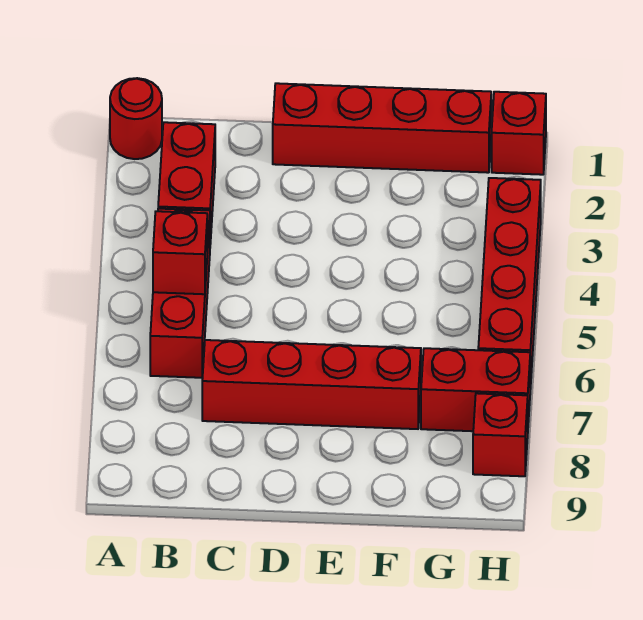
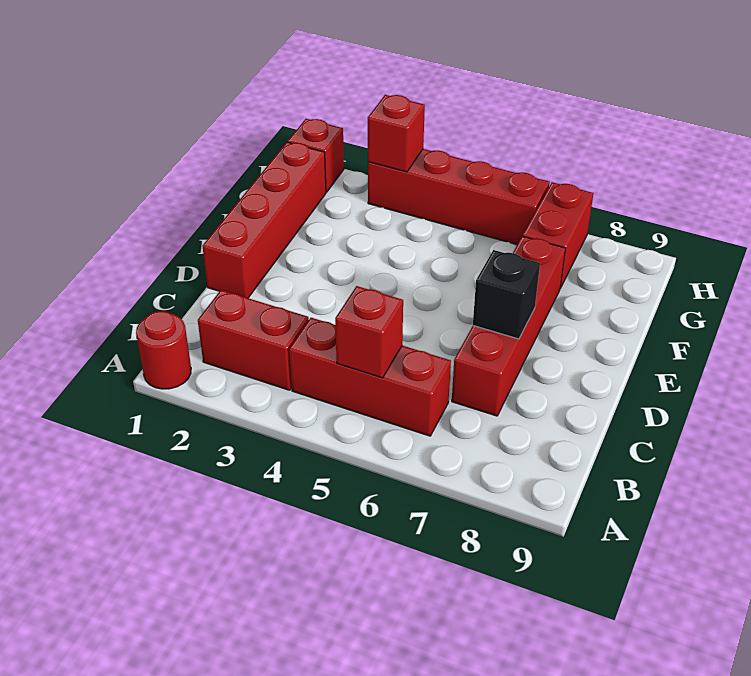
none -> black brick D7 level 2
red brick H8 level 1 -> red brick H3 level 2

